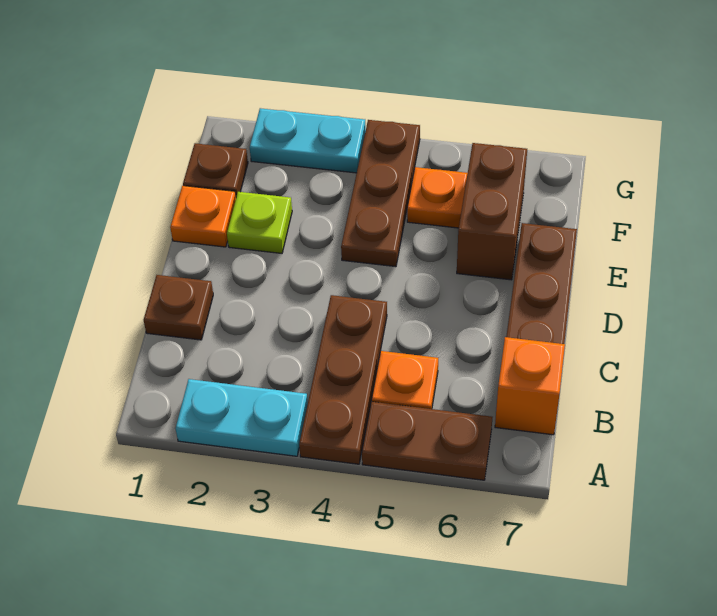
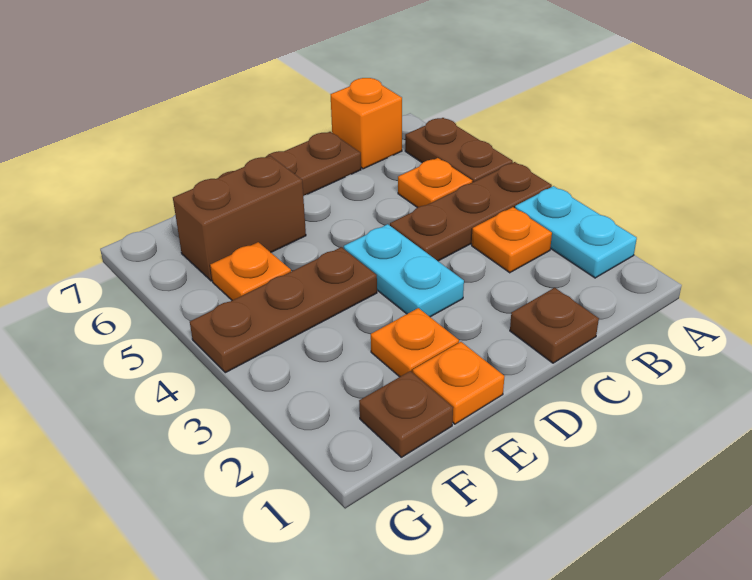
none -> orange plate B3 level 1
lime plate E2 level 1 -> orange plate E2 level 1
cyan plate G2:G3 level 1 -> cyan plate D3:D4 level 1

